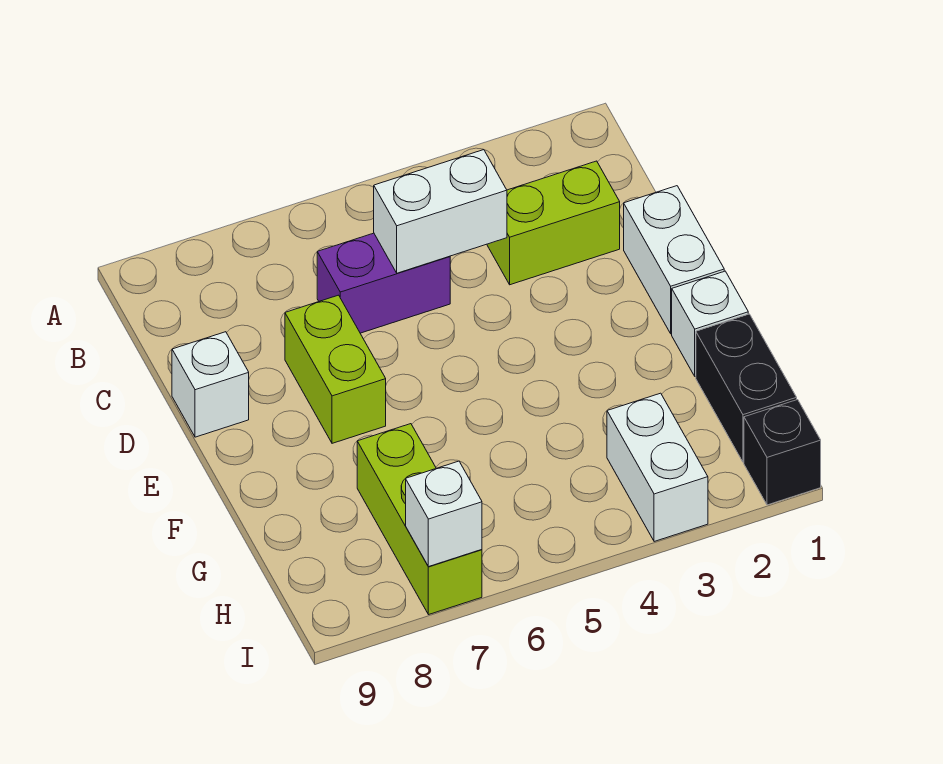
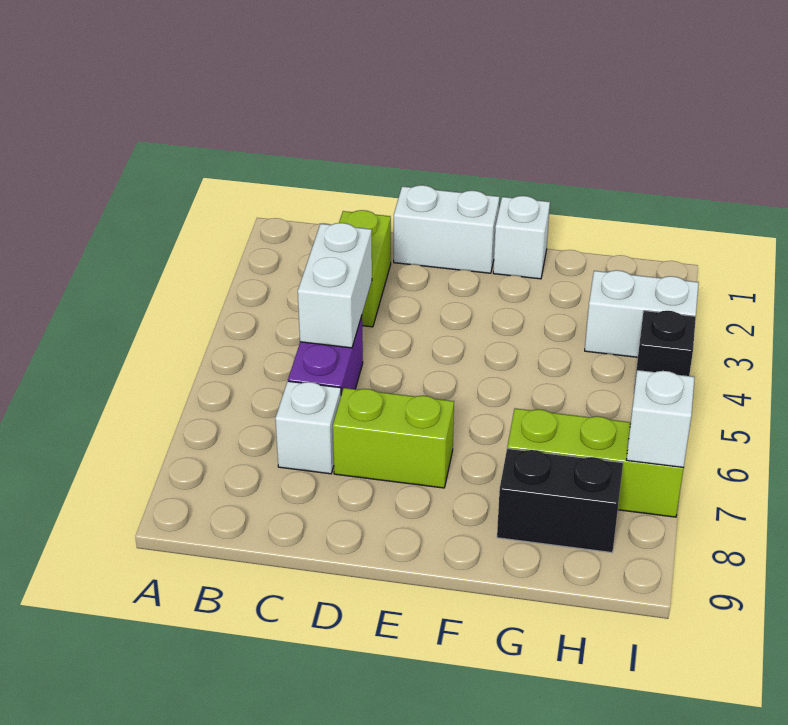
white brick D9 level 1 -> white brick C7 level 1
black brick G1:H1 level 1 -> black brick G8:H8 level 1
black brick I1 level 1 -> black brick I4 level 1

